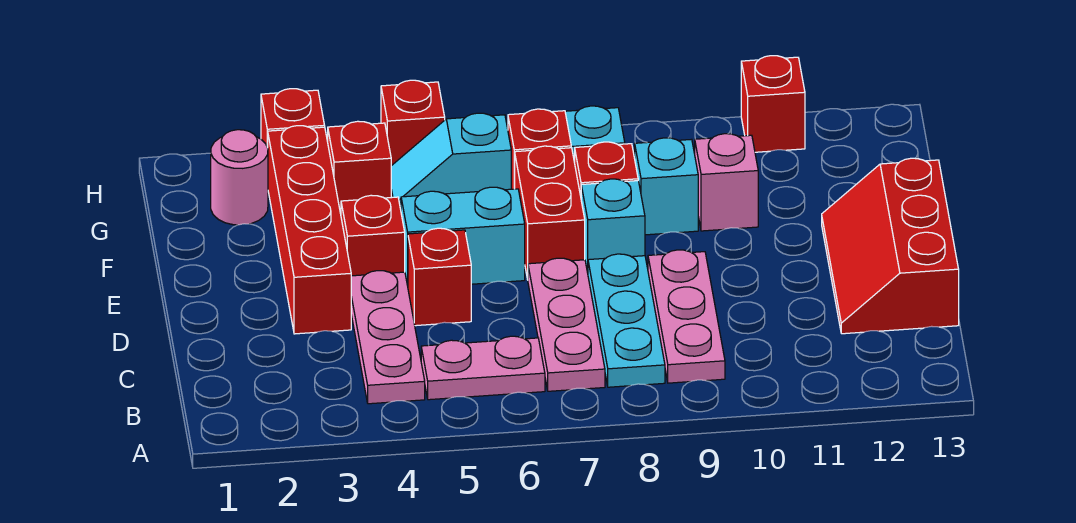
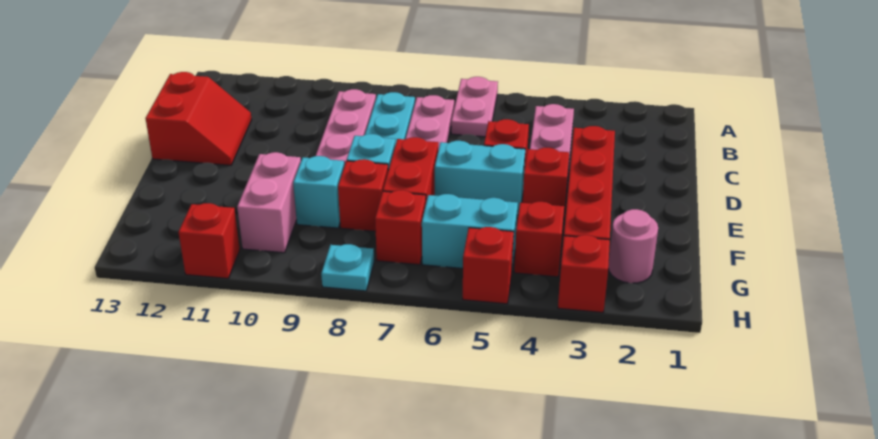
pink plate B5:B6 level 1 -> pink plate A6:B6 level 1
red slope C12:E13 level 1 top 13 -> red slope C12:D13 level 1 top 13
pink brick F10 level 1 -> pink brick F10:G10 level 1
cyan slope G5:G6 level 1 top 6 -> cyan brick G5:G6 level 1

